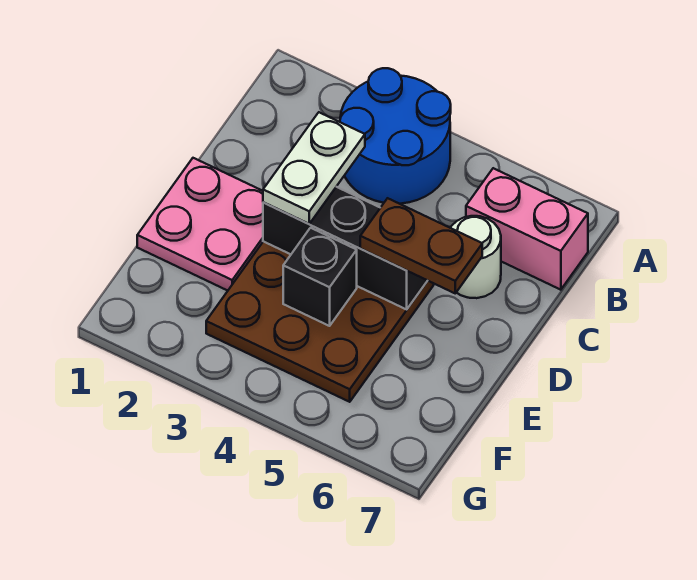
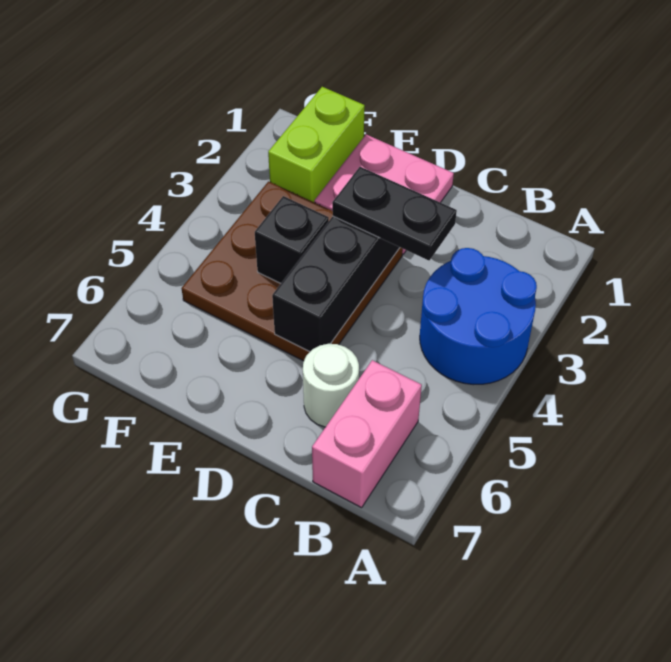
white plate C3:D3 level 3 -> black plate C3:D3 level 3
brown plate D5:D6 level 3 -> none
none -> lime brick F1:F2 level 1

